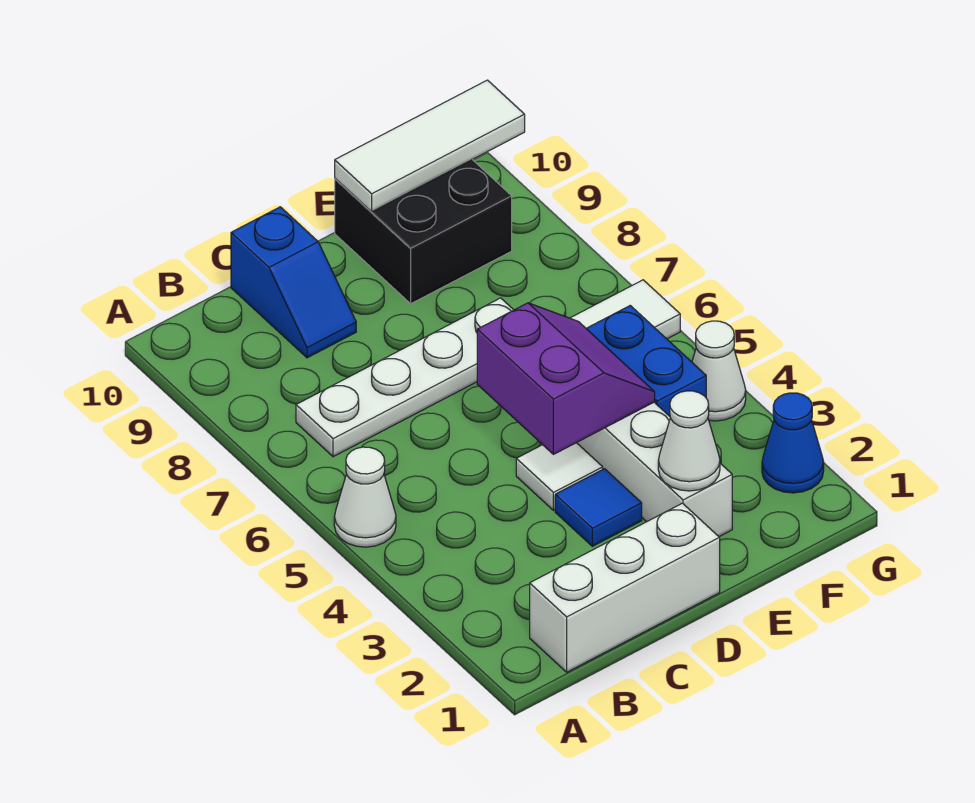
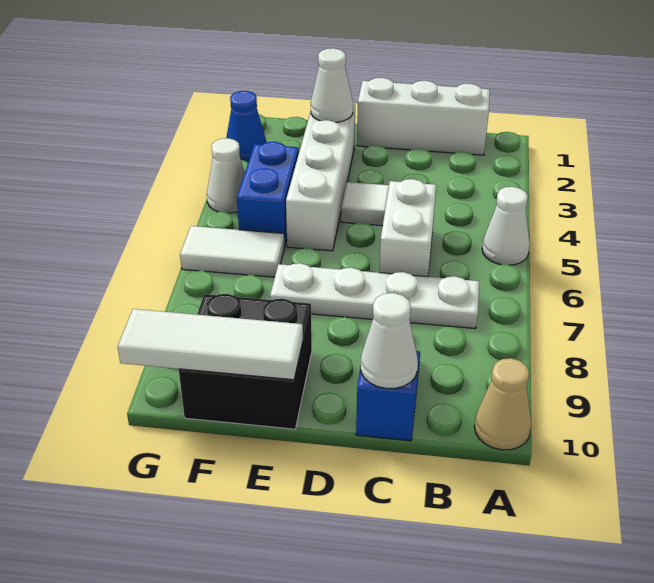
none -> tan cone A10 level 1
none -> white brick C5:C6 level 1
none -> white cone C10 level 2
blue tile D3 level 1 -> none
purple slope D4:E5 level 2 top D -> none

